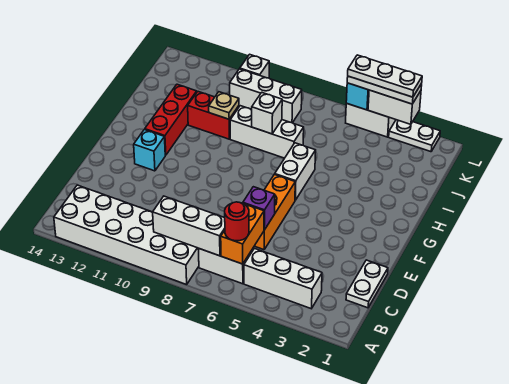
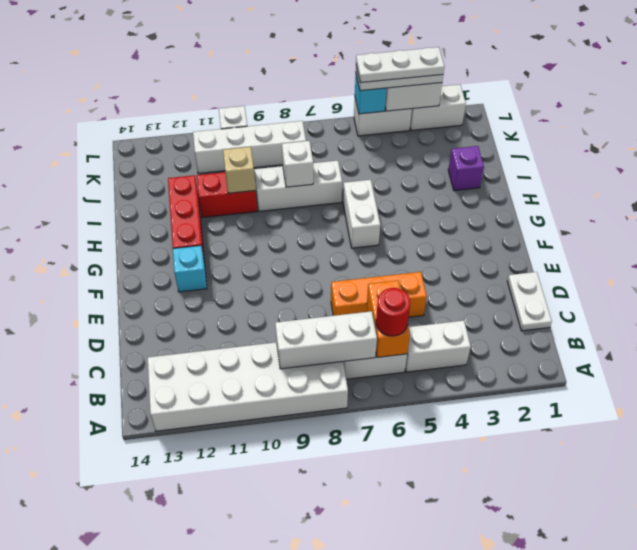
white brick B3:B5 level 1 -> white brick B4:B5 level 1
orange brick D6:F6 level 1 -> orange brick D5:D7 level 1
purple brick D6 level 2 -> purple brick I2 level 1
tan plate I10 level 2 -> tan brick I10 level 2
white brick K8:K10 level 1 -> white brick K8:K11 level 1
white plate L2:L3 level 1 -> white brick L2:L3 level 1

